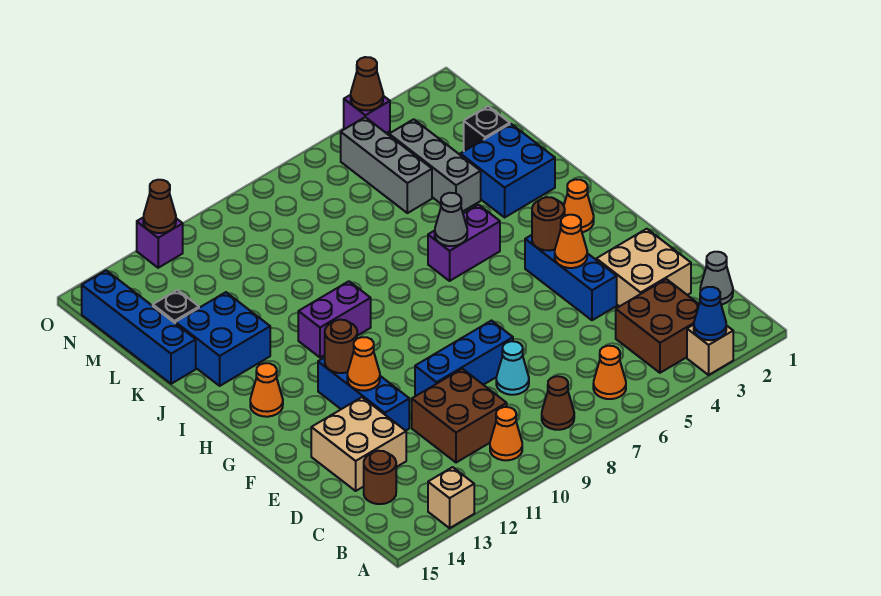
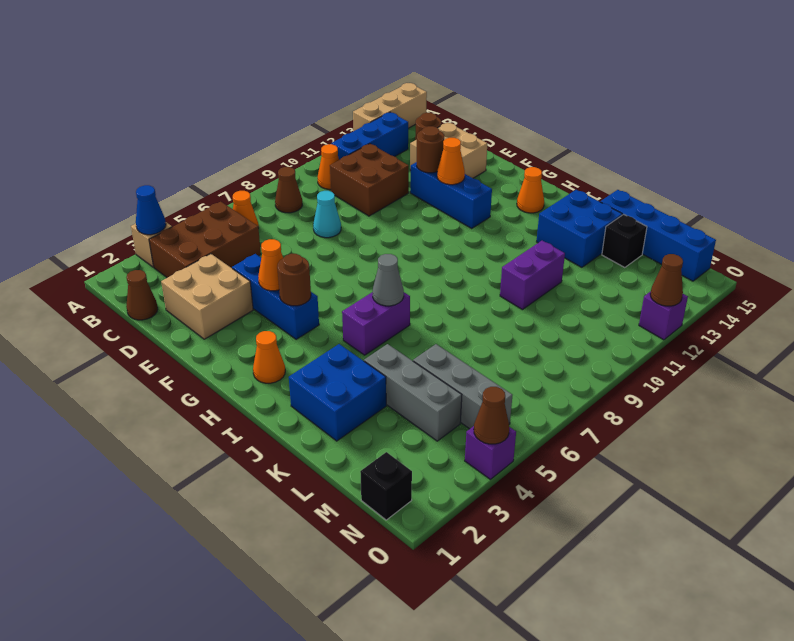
tan brick A13 level 1 -> tan brick A13:A15 level 1
brown brick B3:C4 level 1 -> brown brick B3:C5 level 1
grey cone C1 level 1 -> brown cone C1 level 1
blue brick E8:E10 level 1 -> blue brick B11:B13 level 1
brown round brick G12 level 2 -> brown round brick E12 level 2
purple brick I10:I11 level 1 -> purple brick K10:K11 level 1
black brick L2 level 1 -> black brick N1 level 1

